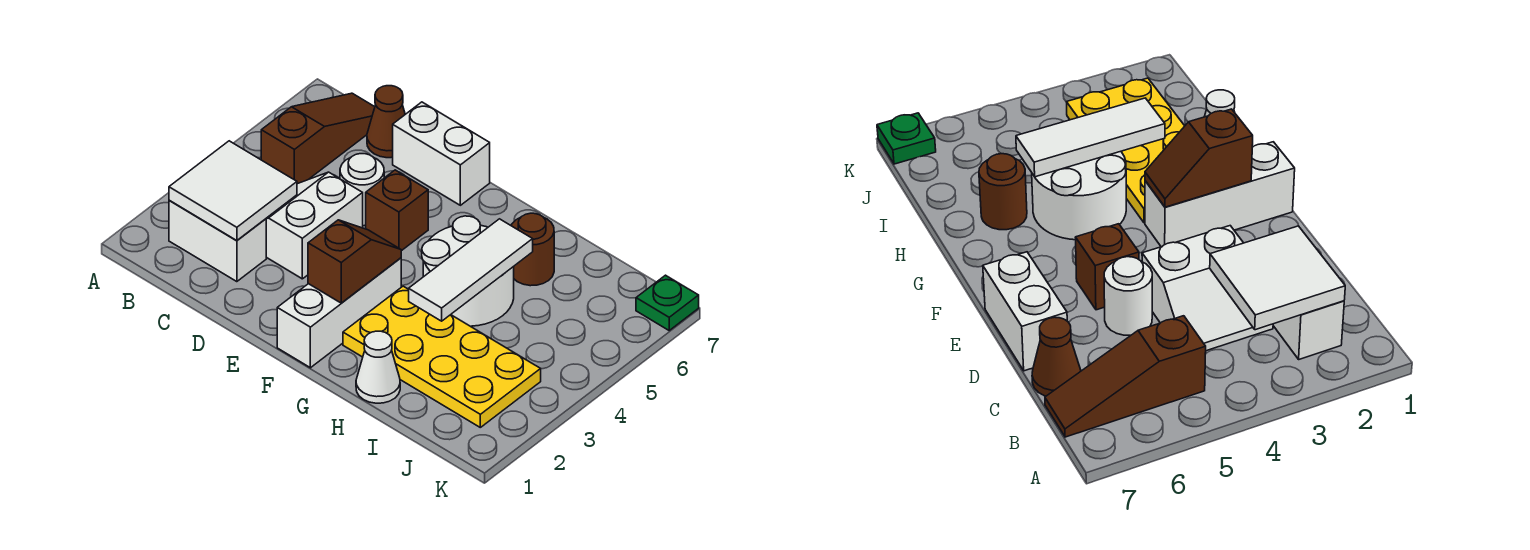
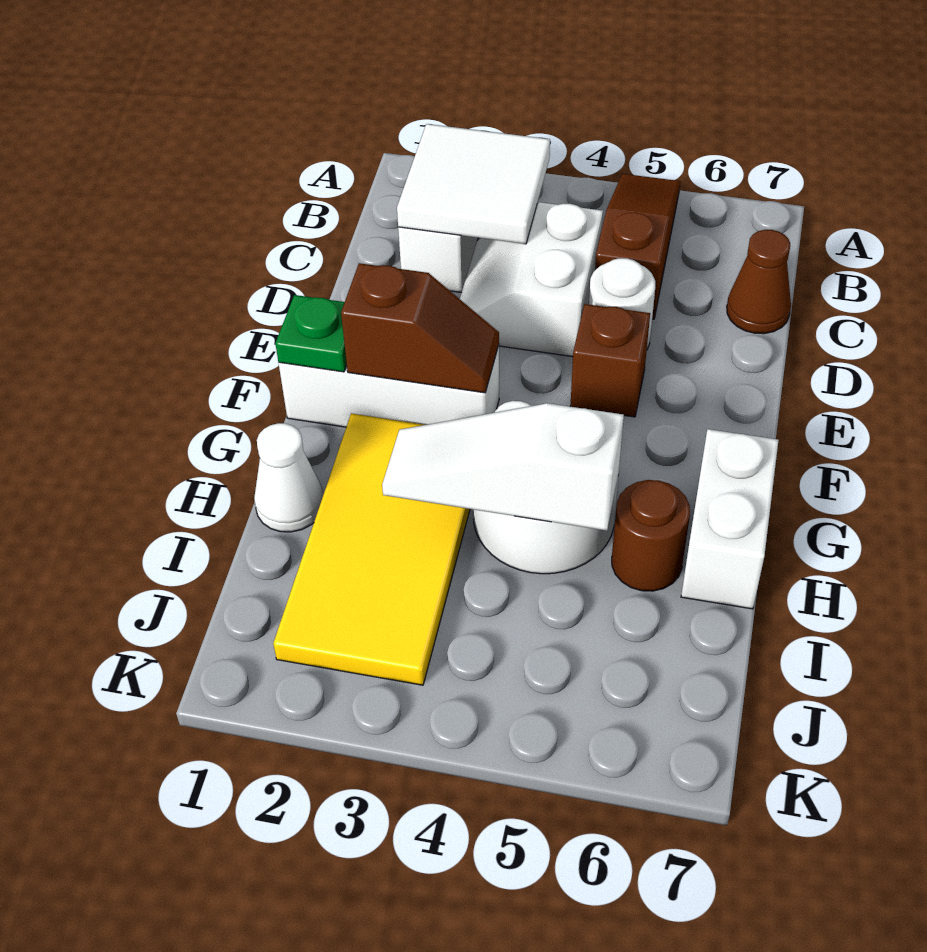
brown slope B5:B7 level 1 top 5 -> brown slope A5:C5 level 1 top C
white slope C3:D4 level 1 top D -> white slope C3:D4 level 1 top 4
white brick D7:E7 level 1 -> white brick G7:H7 level 1
yellow plate G2:J3 level 1 -> yellow tile G2:J3 level 1
white tile H3:H5 level 2 -> white slope H3:H5 level 2 top 5
green plate K7 level 1 -> green plate F1 level 2

